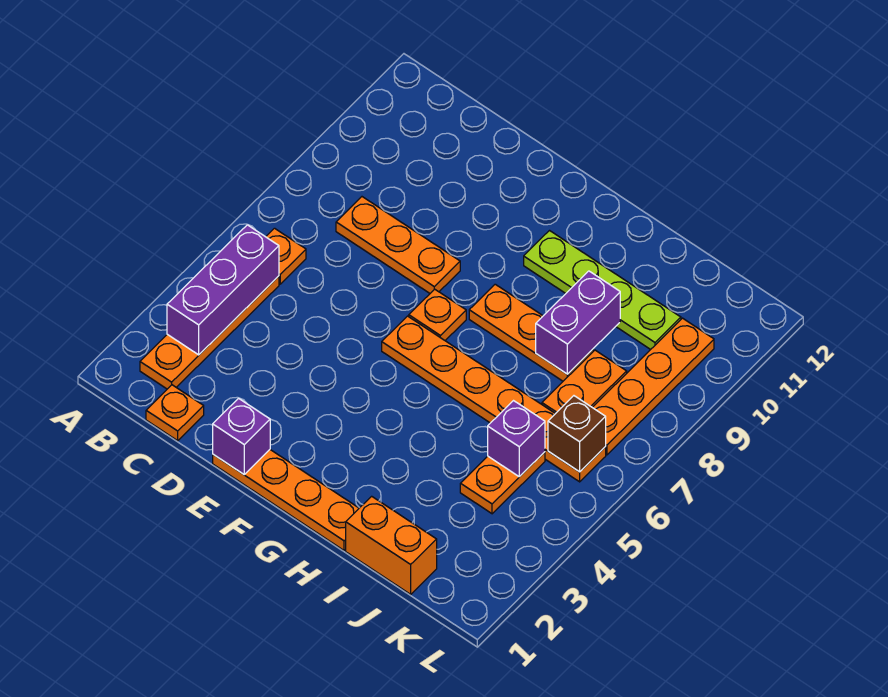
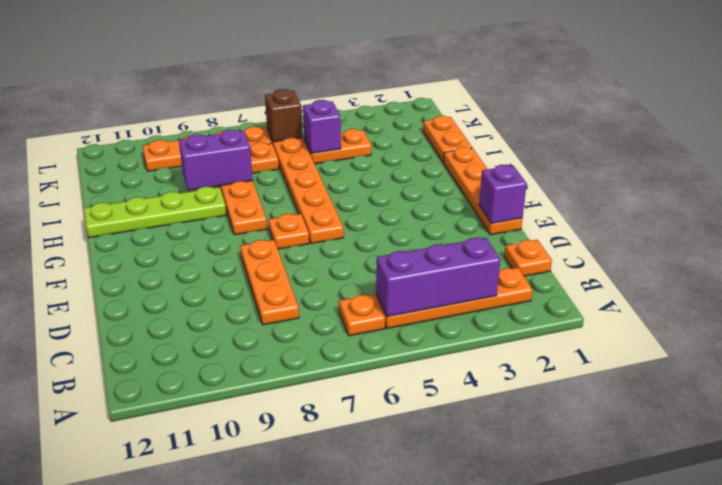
lime plate G10:J10 level 1 -> lime plate H9:H12 level 1
orange brick I1:J1 level 1 -> orange plate I1:J1 level 1

